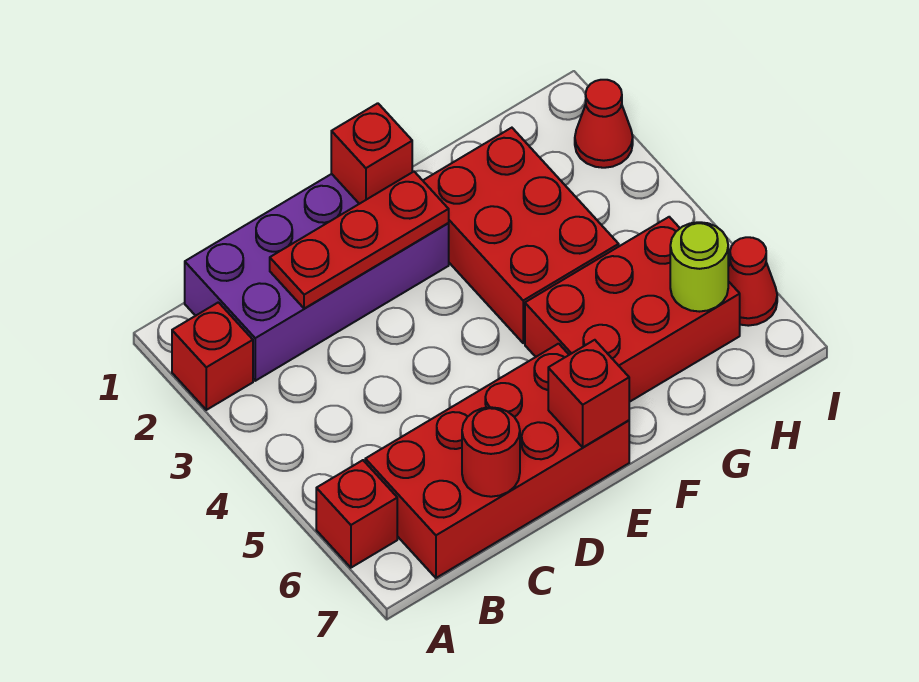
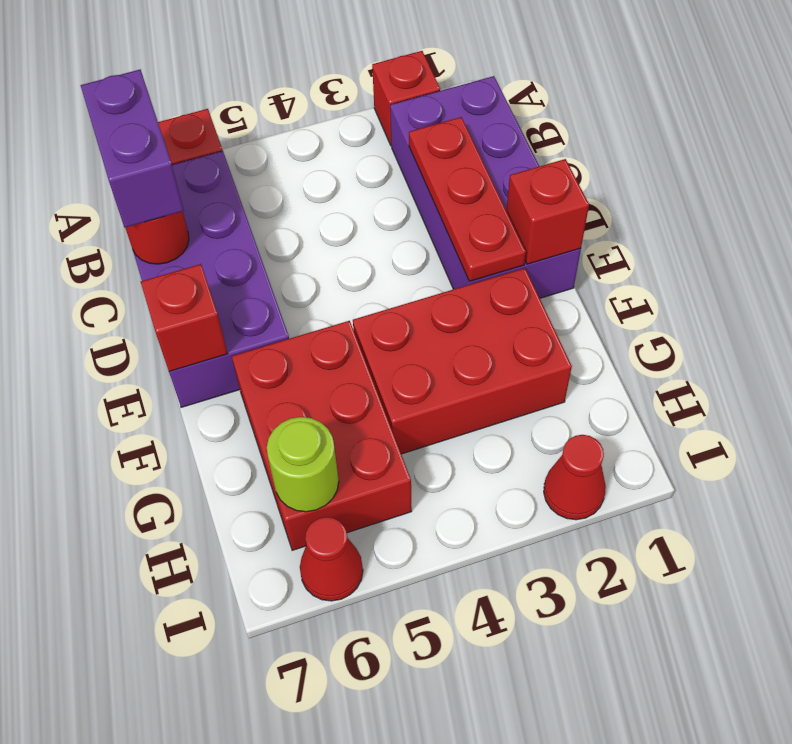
red brick B6:E7 level 1 -> purple brick B6:E7 level 1
none -> purple brick B7:C7 level 3

